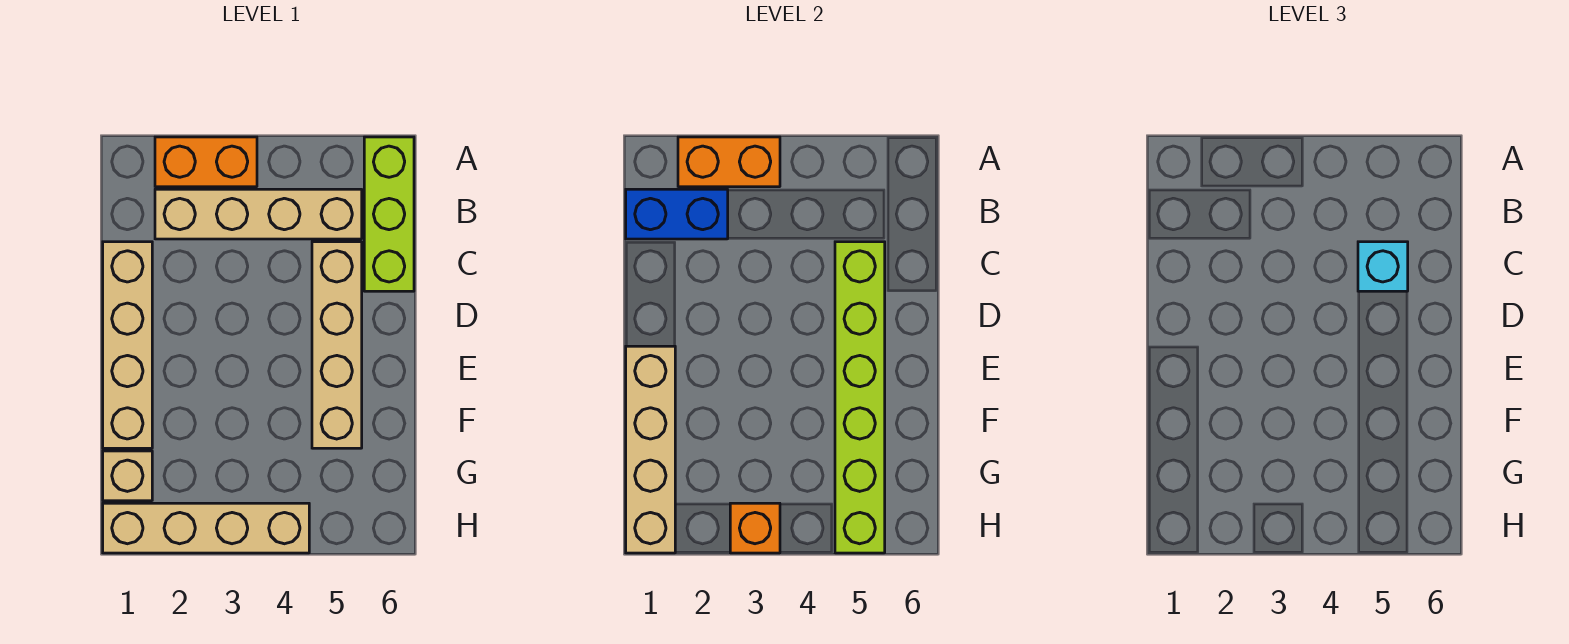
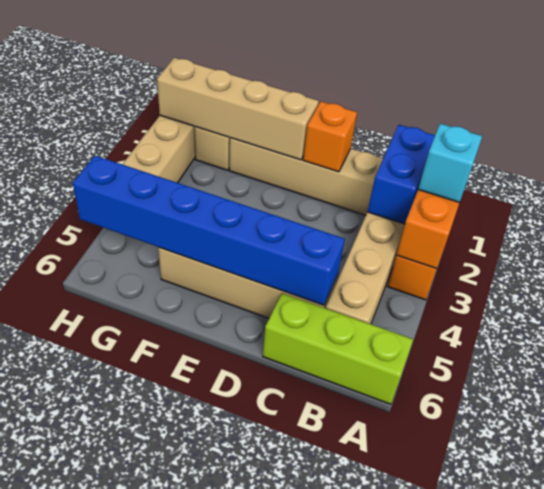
lime brick C5:H5 level 2 -> blue brick C5:H5 level 2
cyan brick C5 level 3 -> cyan brick A2 level 3
orange brick H3 level 2 -> orange brick D1 level 2

